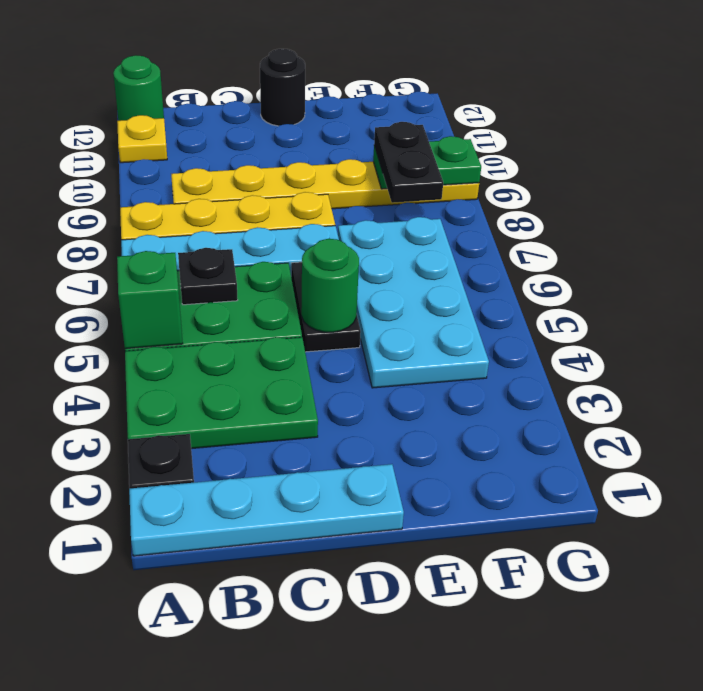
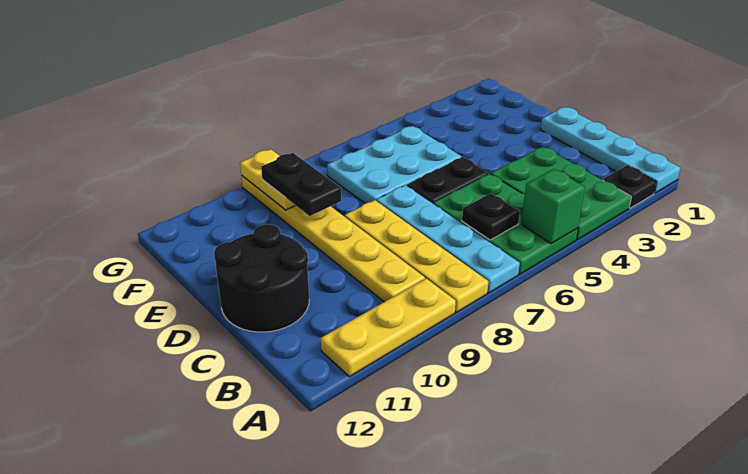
yellow plate A11 level 1 -> yellow plate A9:A11 level 1
green round brick A12 level 1 -> none
green round brick D5 level 2 -> none
black round brick D12 level 1 -> black round brick C11:D12 level 1
cyan plate E4:F7 level 1 -> cyan plate E5:F7 level 1
black plate F8:F9 level 3 -> black plate E9:F9 level 3
green plate F9:G9 level 2 -> yellow plate F9:G9 level 2

